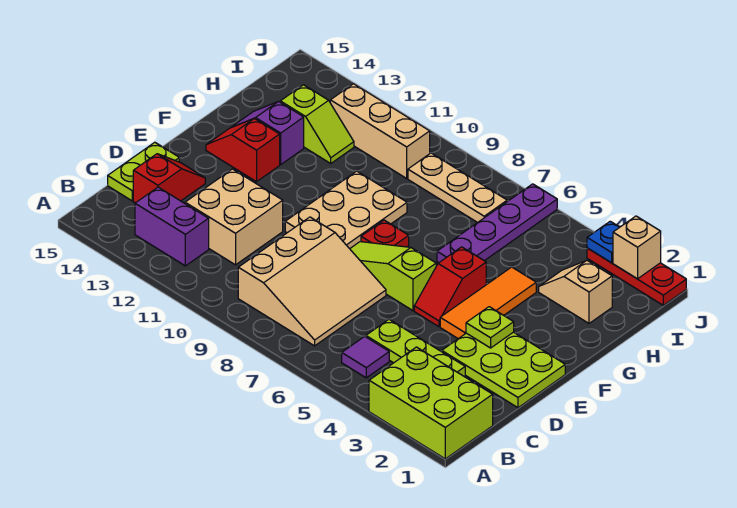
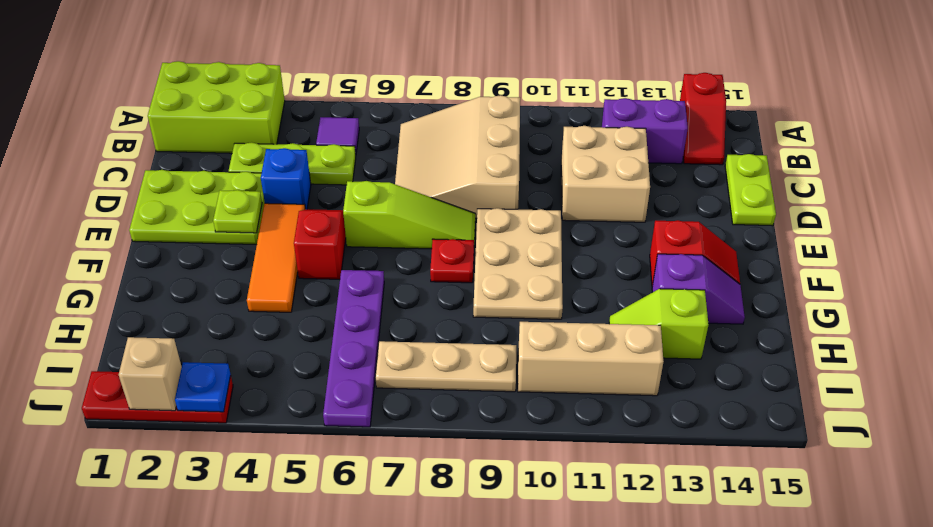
red slope C14:D14 level 1 top C -> red slope A14:B14 level 1 top A
none -> blue brick D4 level 1
tan slope H2:H3 level 1 top 2 -> none

